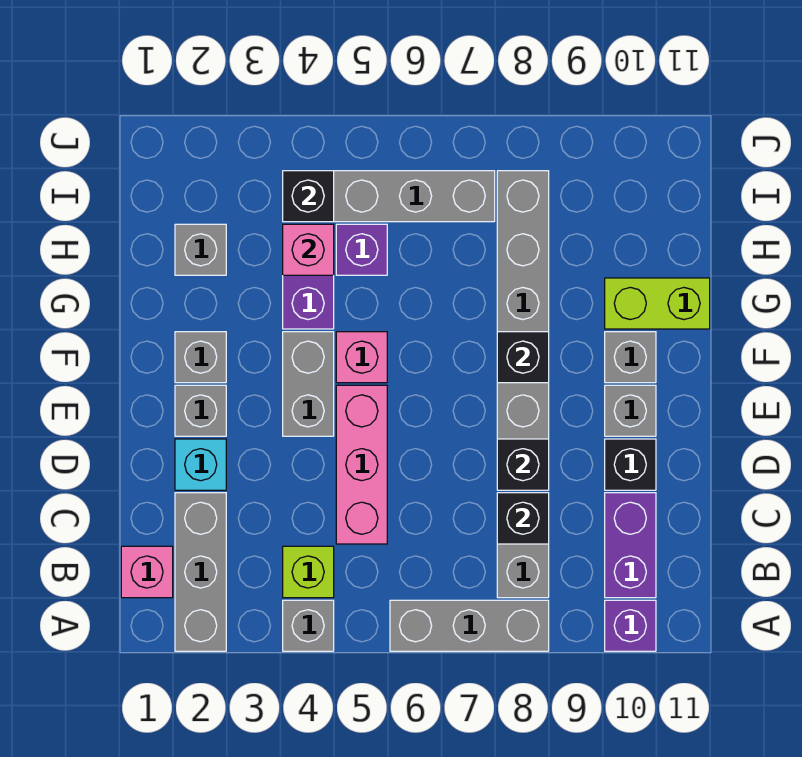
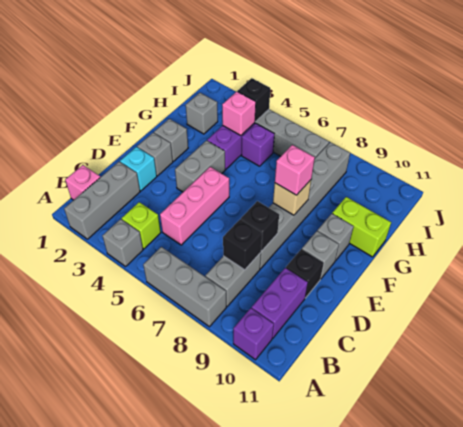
pink brick F5 level 1 -> pink brick F8 level 3
black brick F8 level 2 -> tan brick F8 level 2

